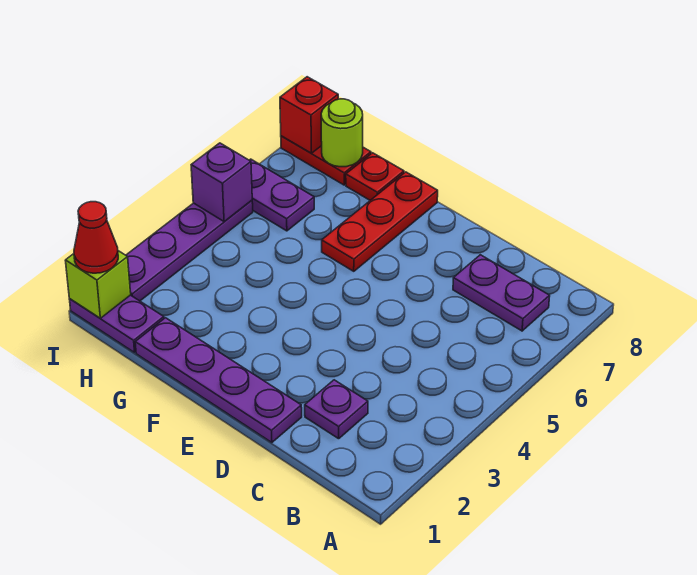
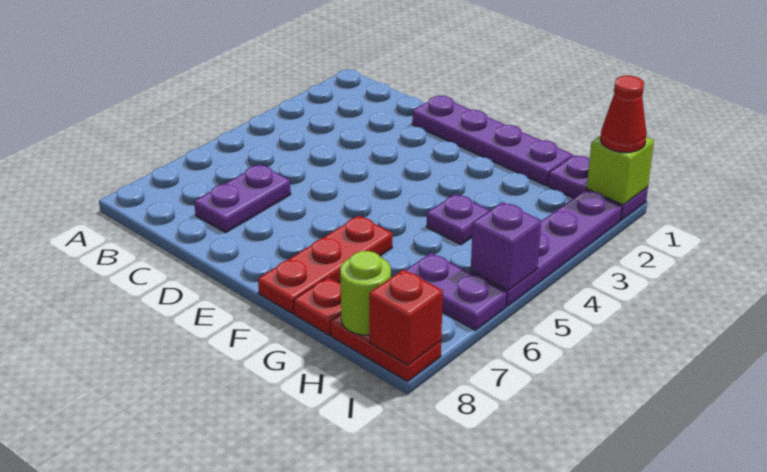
purple plate B7:C7 level 1 -> purple plate C6:C7 level 1
purple plate C2 level 1 -> purple plate G4 level 1

